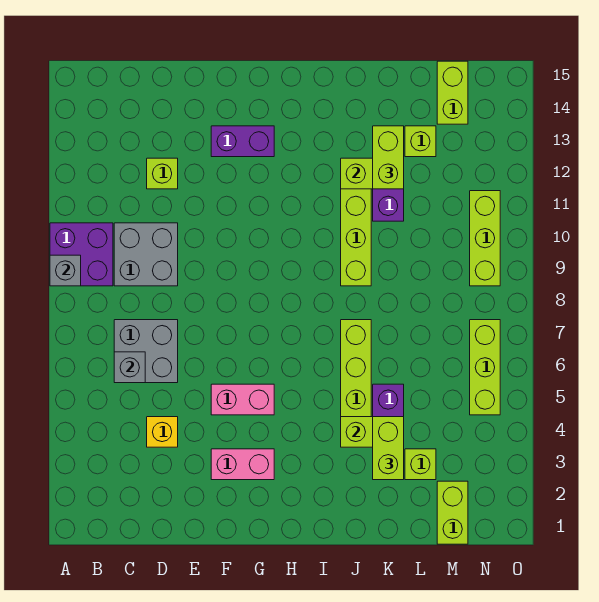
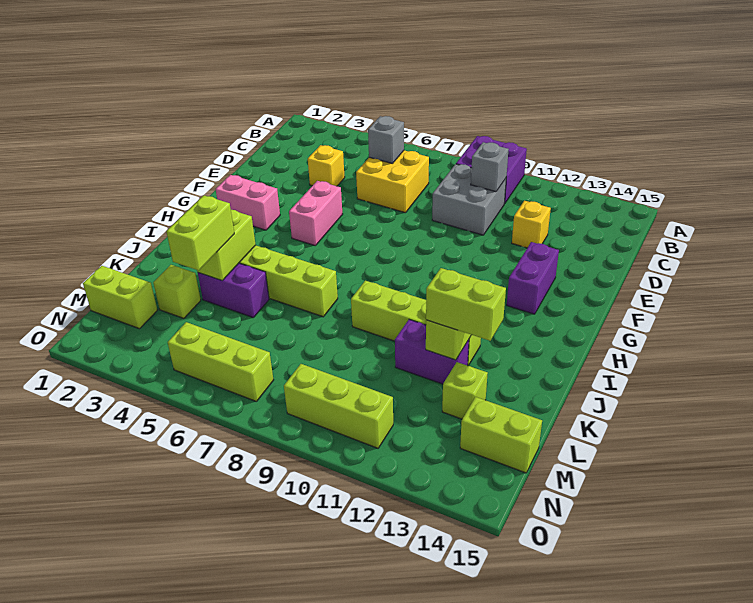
grey brick A9 level 2 -> grey brick C10 level 2
grey brick C6:D7 level 1 -> yellow brick C6:D7 level 1
lime brick D12 level 1 -> yellow brick D12 level 1
pink brick F3:G3 level 1 -> pink brick G2:G3 level 1
lime brick K3:K4 level 3 -> lime brick K4:L4 level 3

